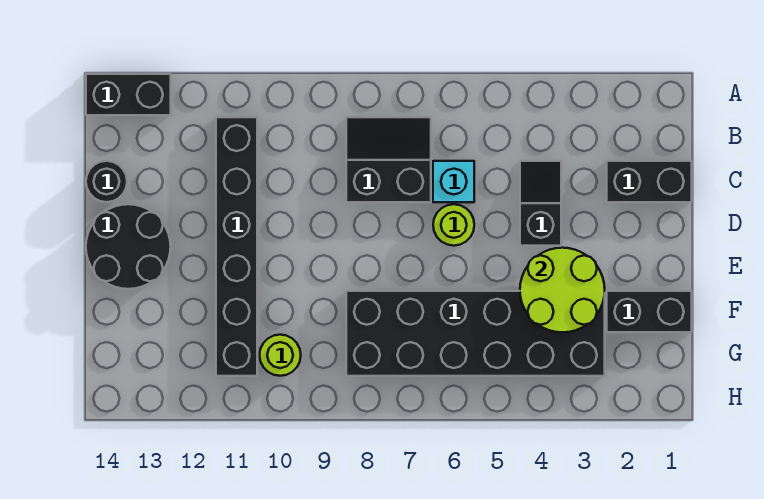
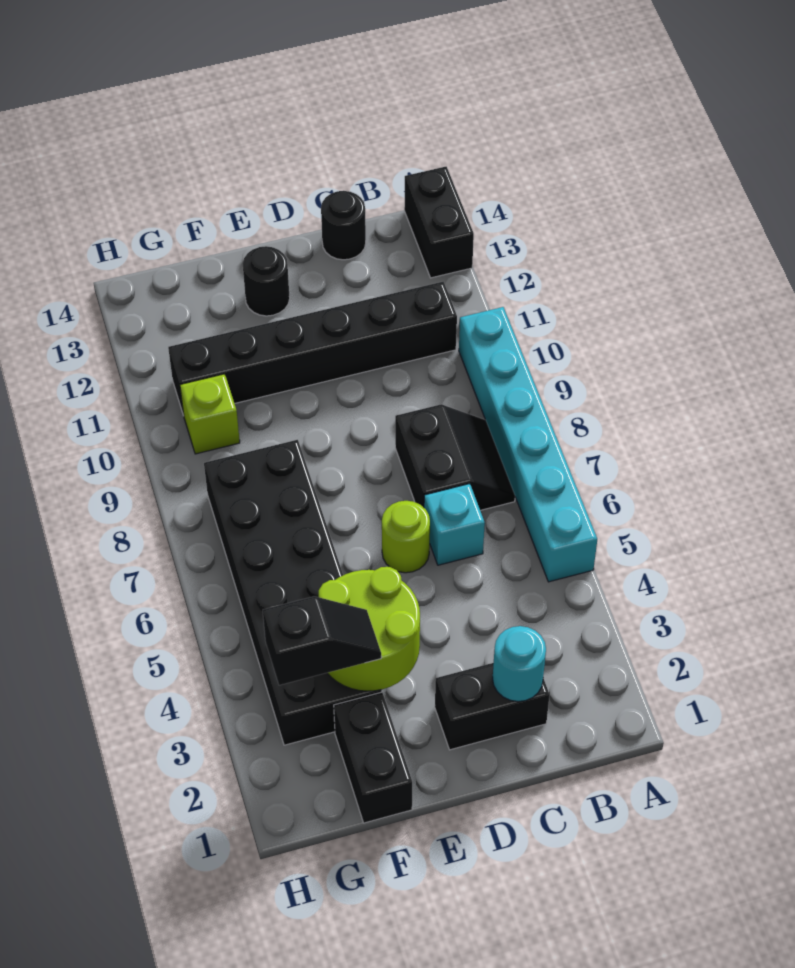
none -> cyan brick A5:A10 level 1
black brick C1:C2 level 1 -> black brick C2:D2 level 1
none -> cyan round brick C2 level 2
black slope C4:D4 level 1 top D -> black slope F3:G3 level 3 top G
black round brick D13:E14 level 1 -> black round brick E13 level 1
lime round brick G10 level 1 -> lime brick G10 level 1

